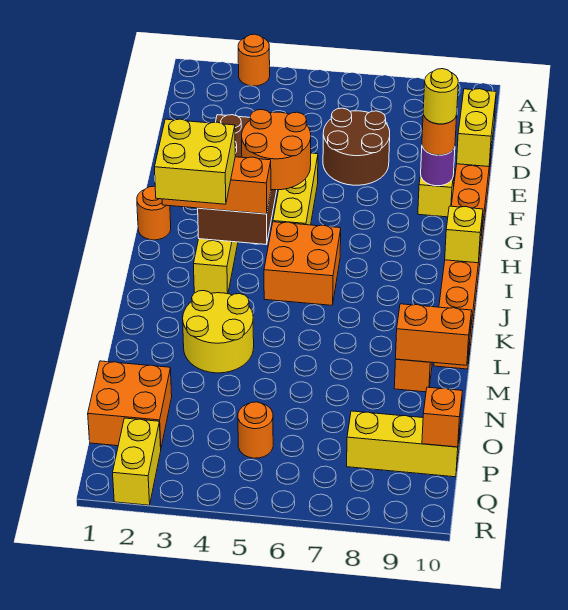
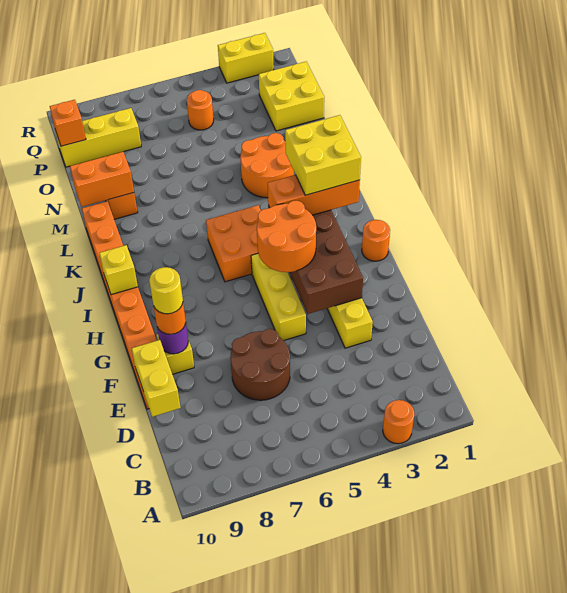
yellow round brick L3:M4 level 1 -> orange round brick L3:M4 level 1
orange brick O1:P2 level 1 -> yellow brick O1:P2 level 1
yellow brick Q2:R2 level 1 -> yellow brick R2:R3 level 1

